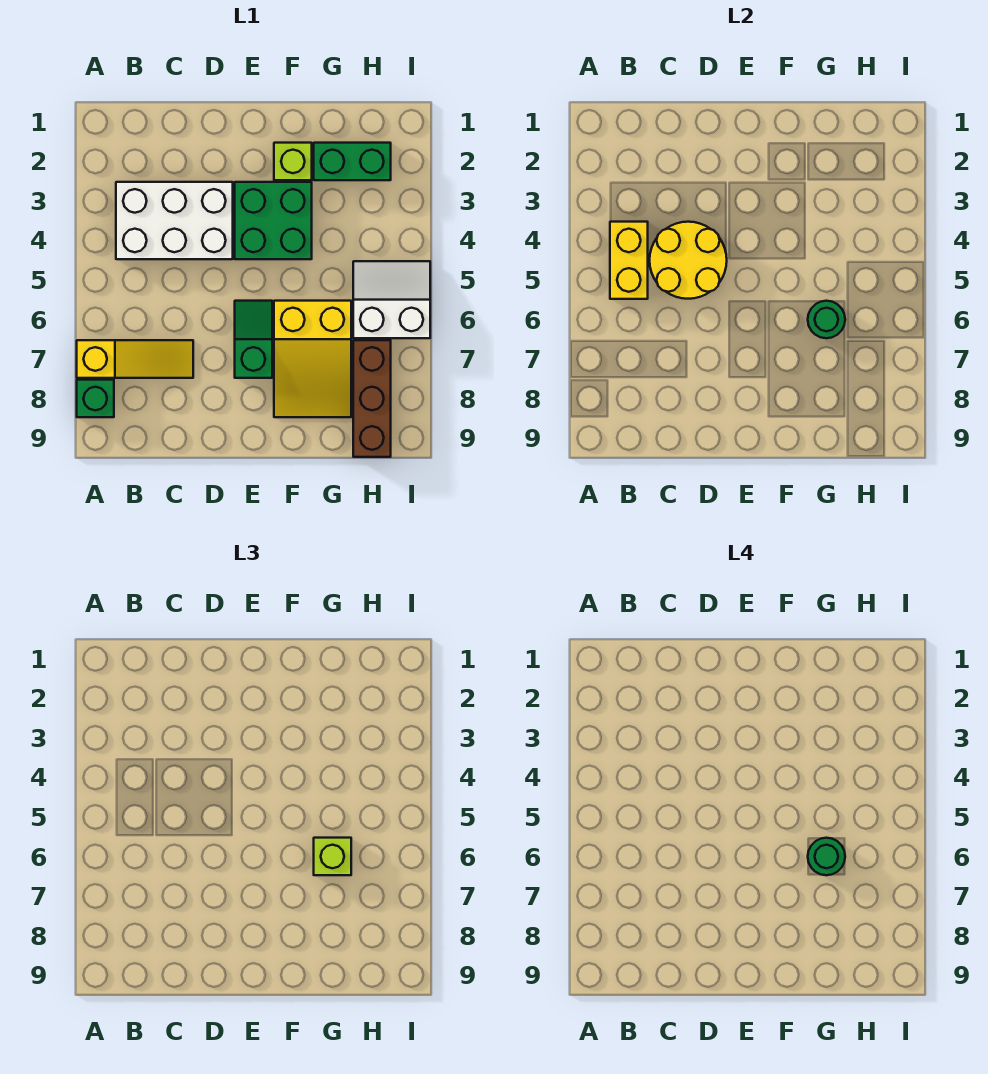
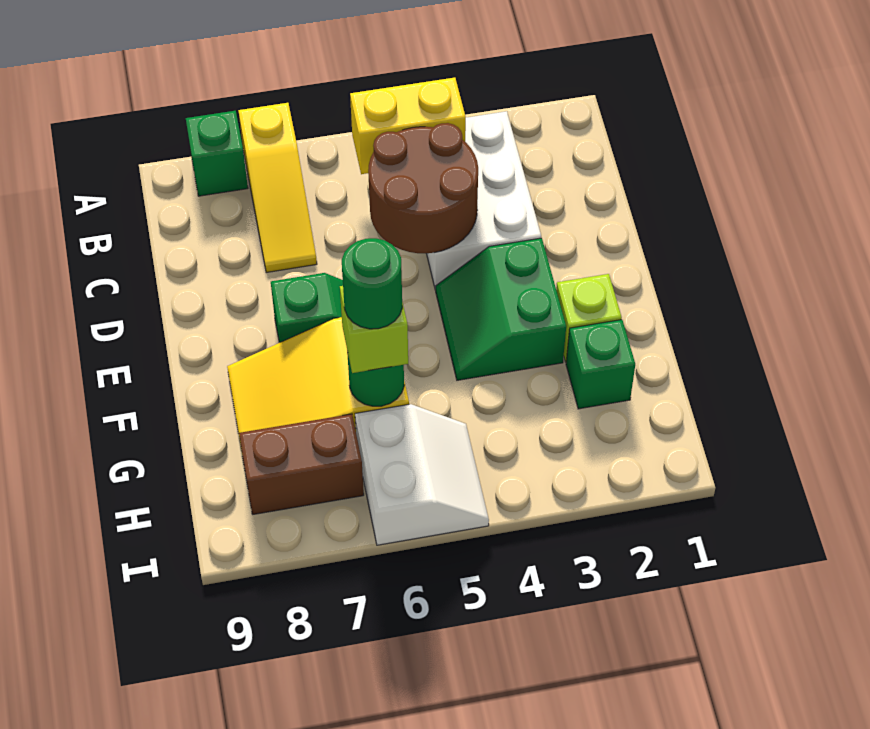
yellow round brick C4:D5 level 2 -> brown round brick C4:D5 level 2
green brick E3:F4 level 1 -> green slope E3:F4 level 1 top 3
green brick G2:H2 level 1 -> green brick G2 level 1
brown brick H7:H9 level 1 -> brown brick H7:H8 level 1

